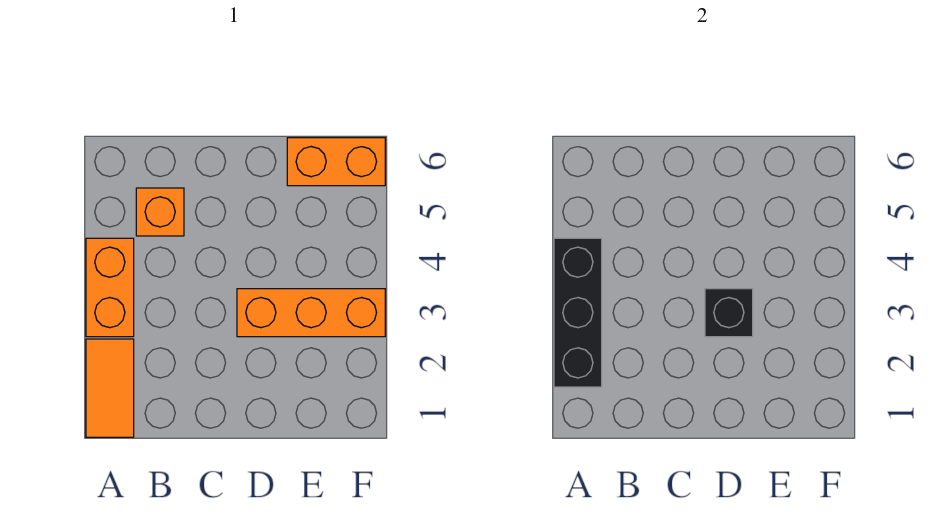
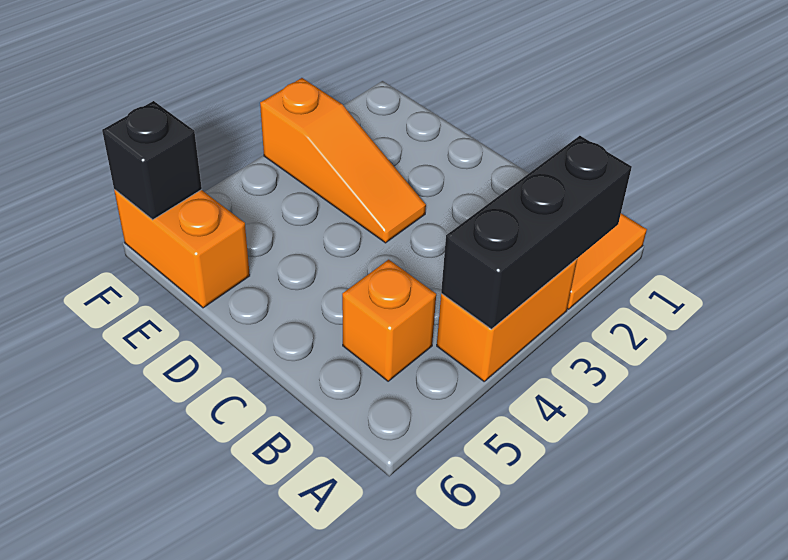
orange brick D3:F3 level 1 -> orange slope D3:F3 level 1 top F
black brick D3 level 2 -> black brick F6 level 2

